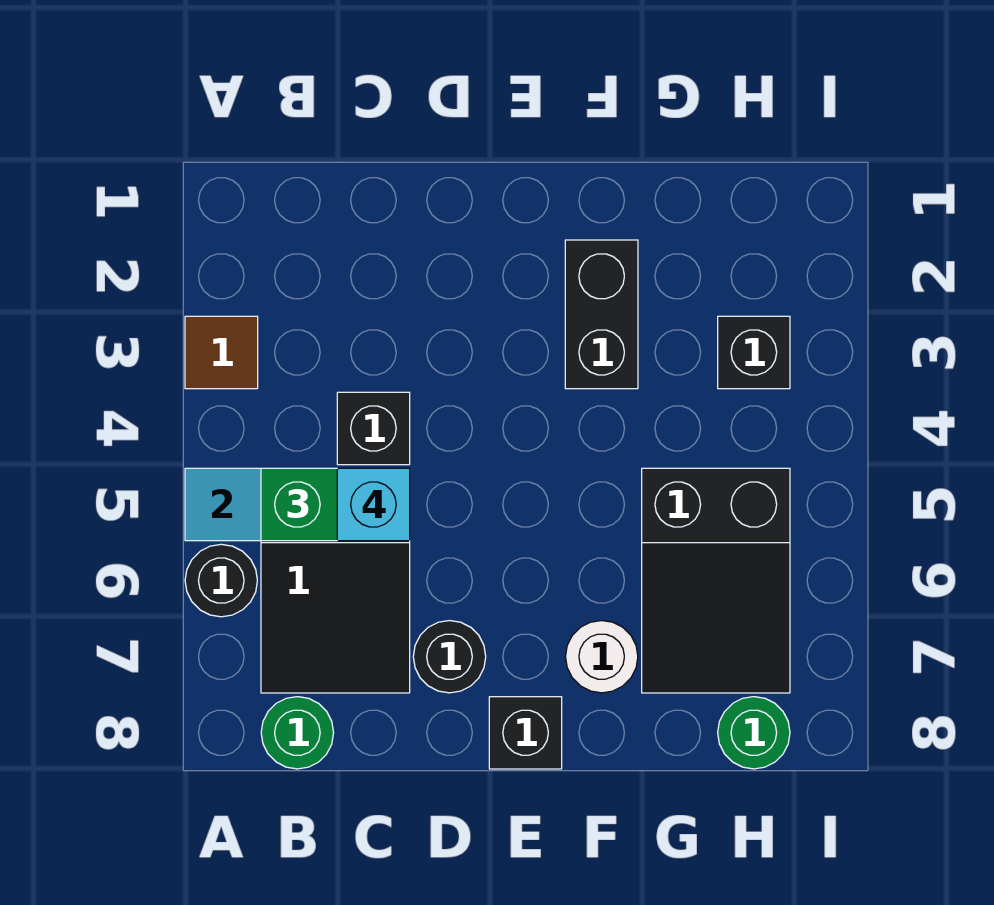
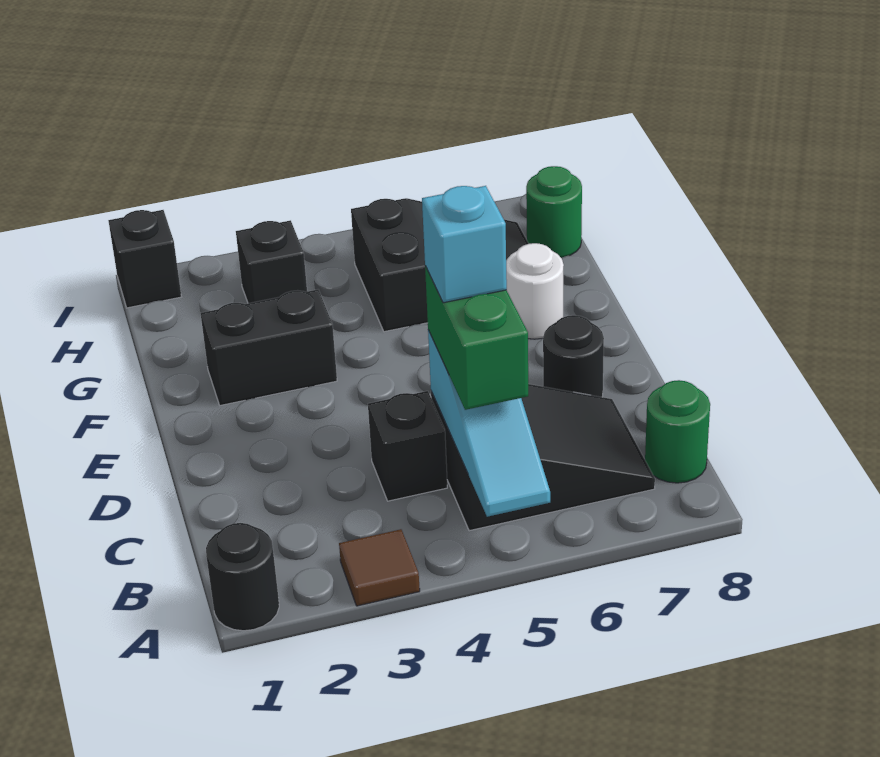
black round brick A6 level 1 -> black round brick A1 level 1
black brick E8 level 1 -> black brick I1 level 1

